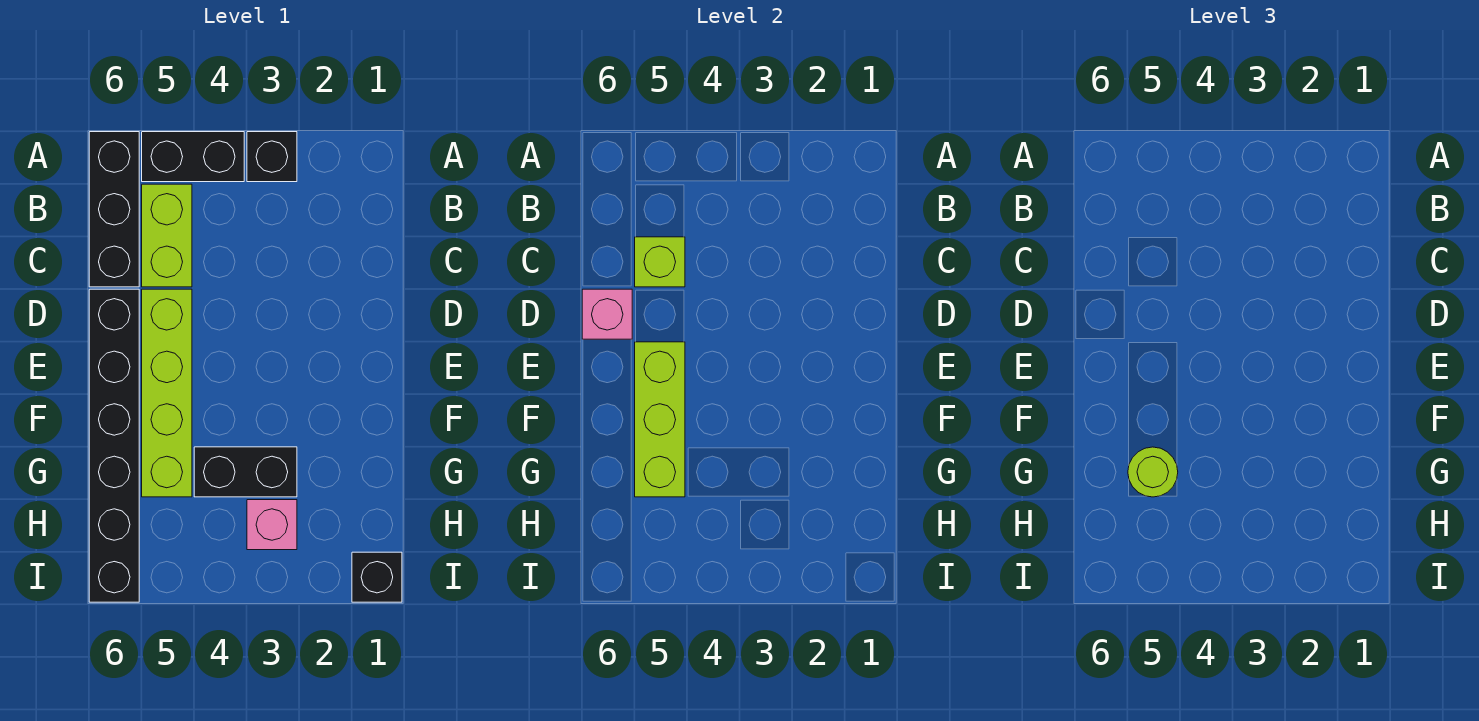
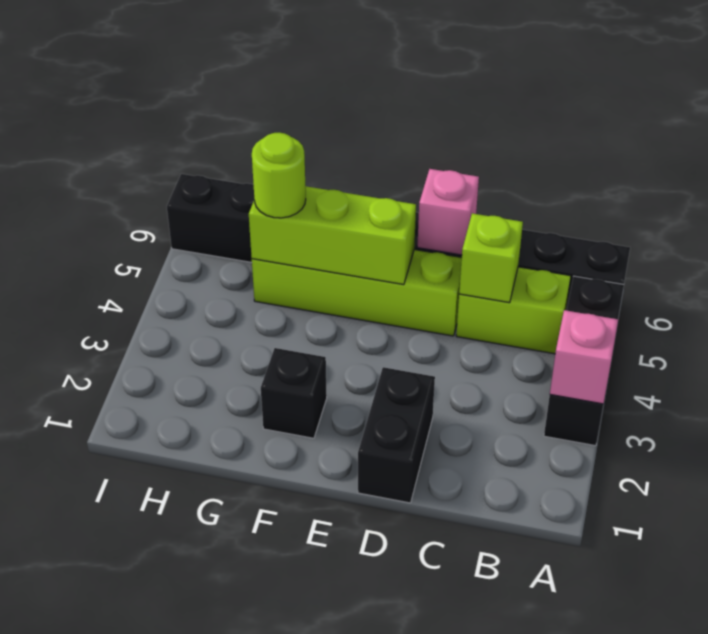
black brick G3:G4 level 1 -> black brick D1:D2 level 1
pink brick H3 level 1 -> pink brick A3 level 2
black brick I1 level 1 -> black brick F2 level 1

